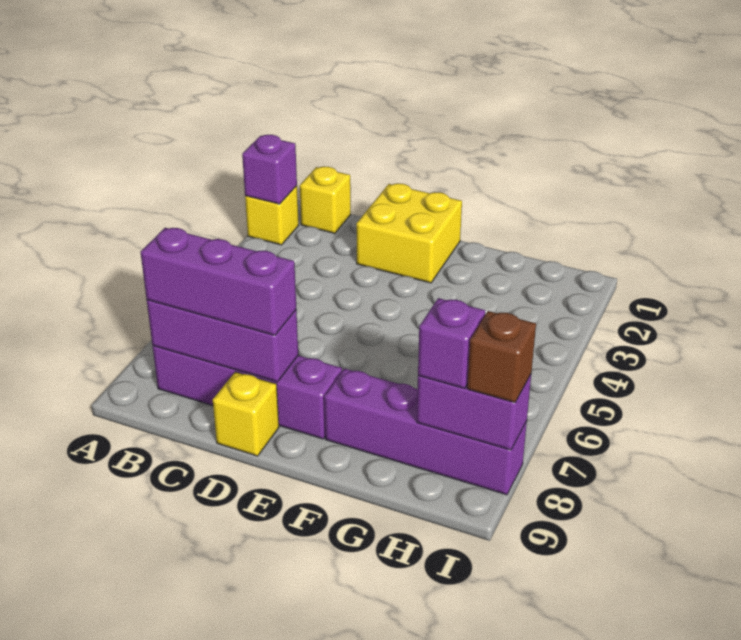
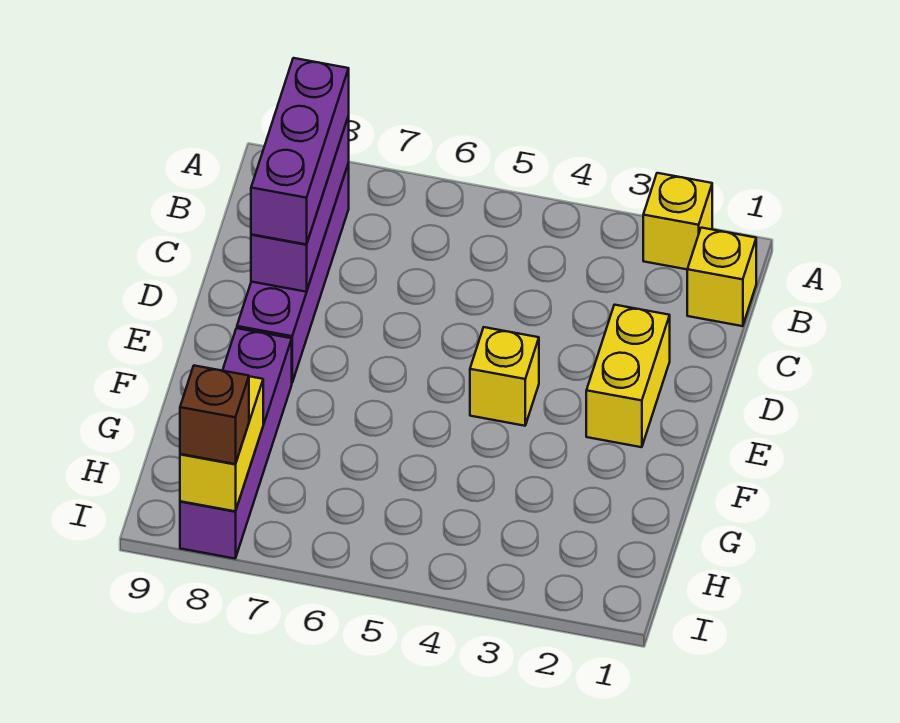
purple brick A2 level 2 -> none
yellow brick D1:E2 level 1 -> yellow brick D2:E2 level 1
yellow brick D9 level 1 -> yellow brick E4 level 1
purple brick H8:I8 level 2 -> yellow brick H8:I8 level 2
purple brick H8 level 3 -> none

